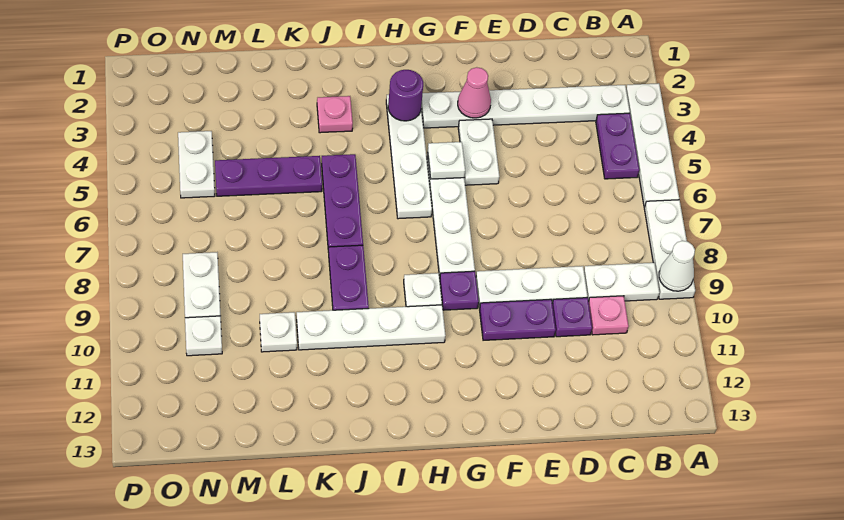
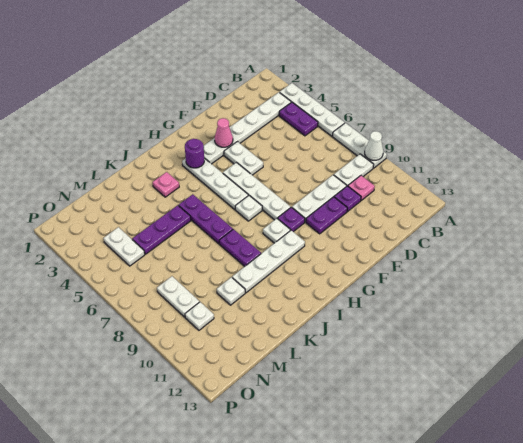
white plate G5 level 2 -> white plate H7 level 1

